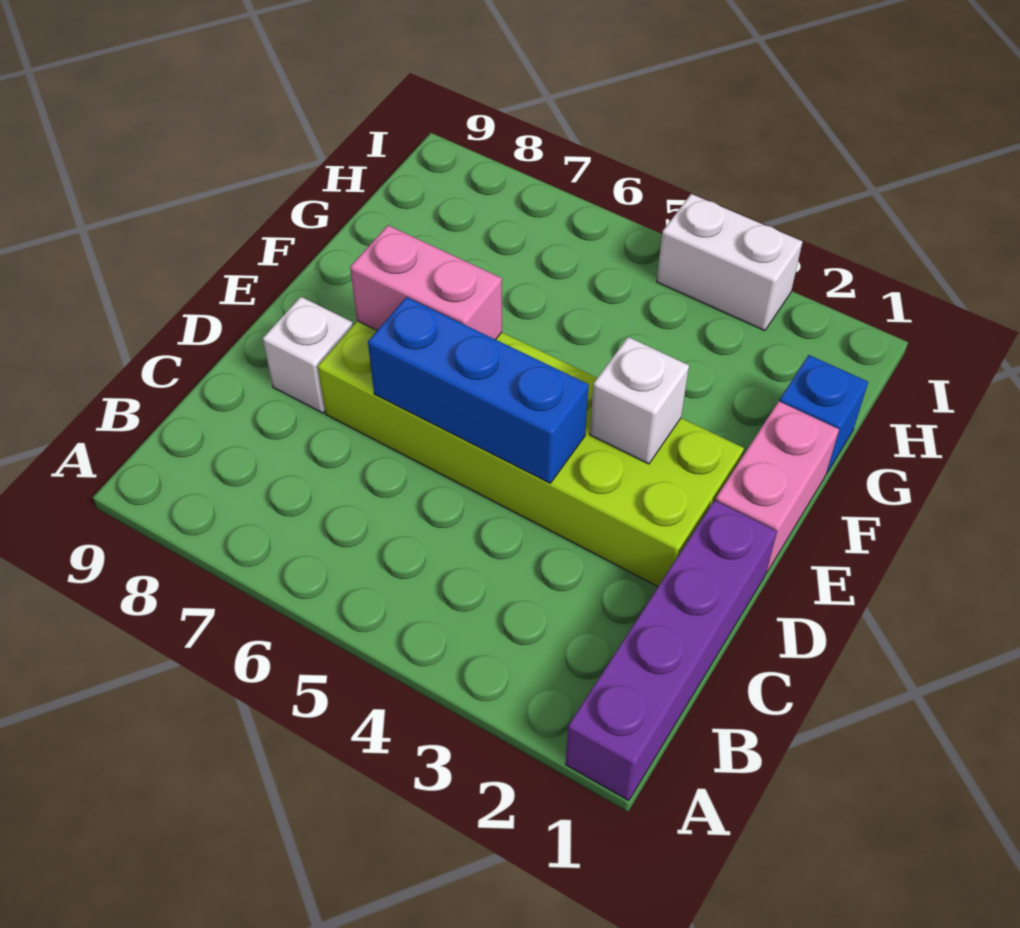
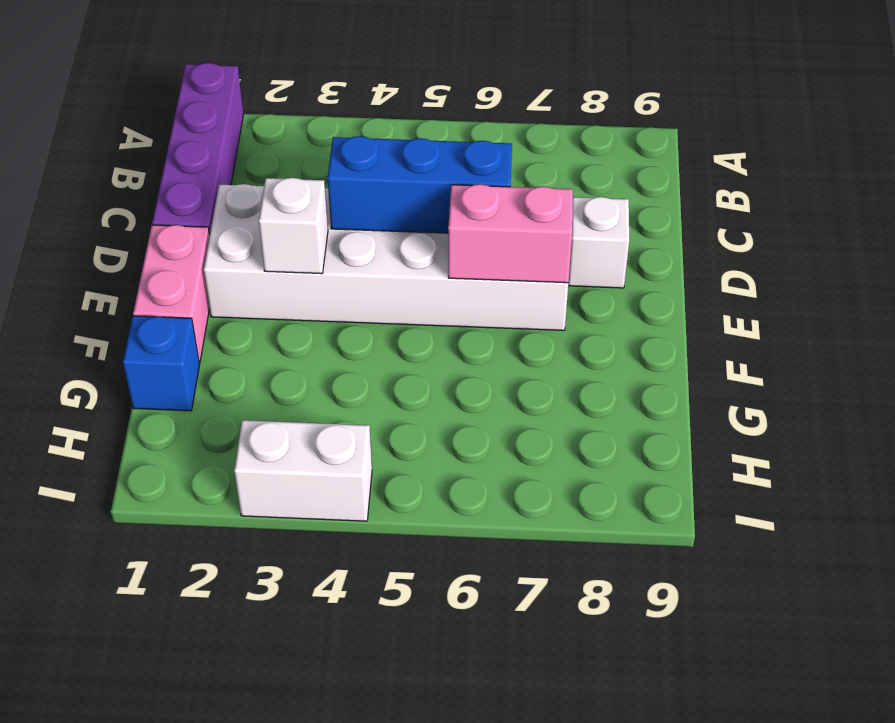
lime brick D2:E7 level 1 -> white brick D2:E7 level 1

